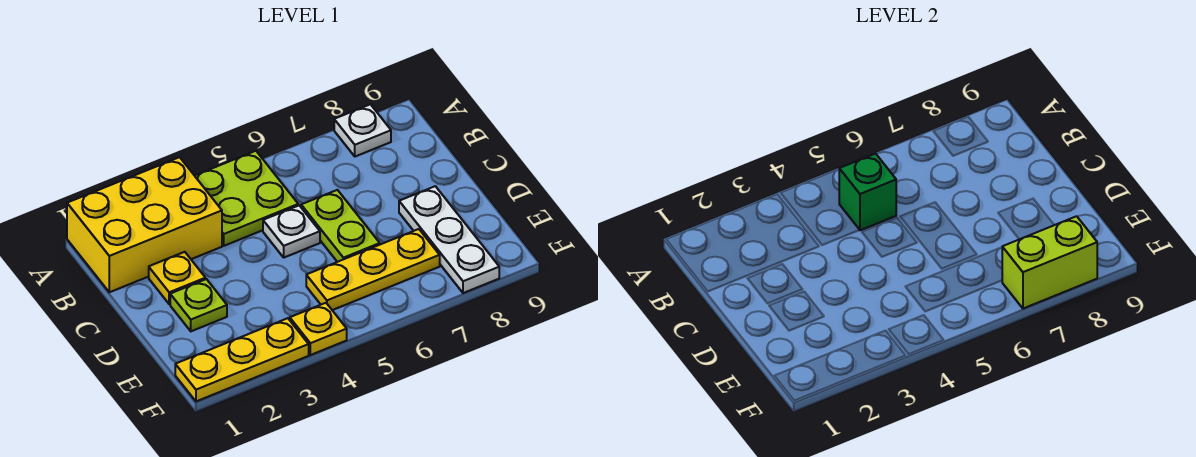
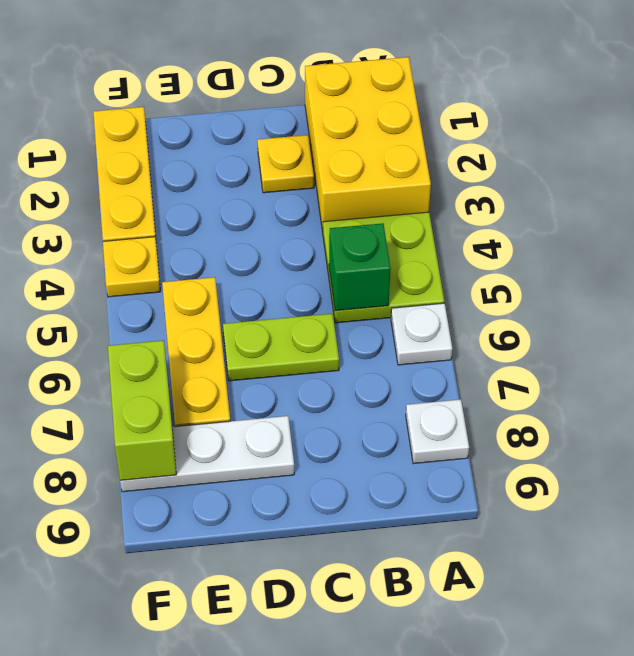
white plate C5 level 1 -> white plate A6 level 1
lime plate D2 level 1 -> none

